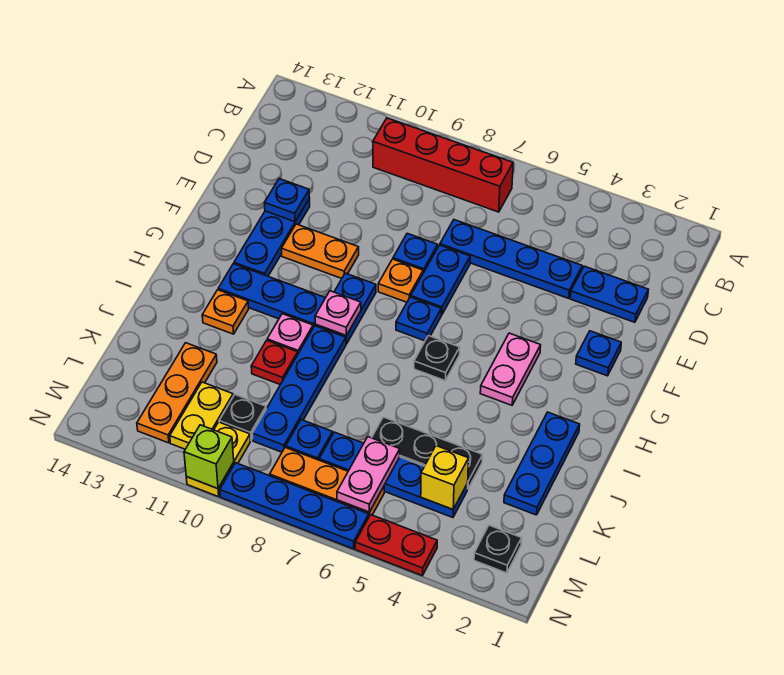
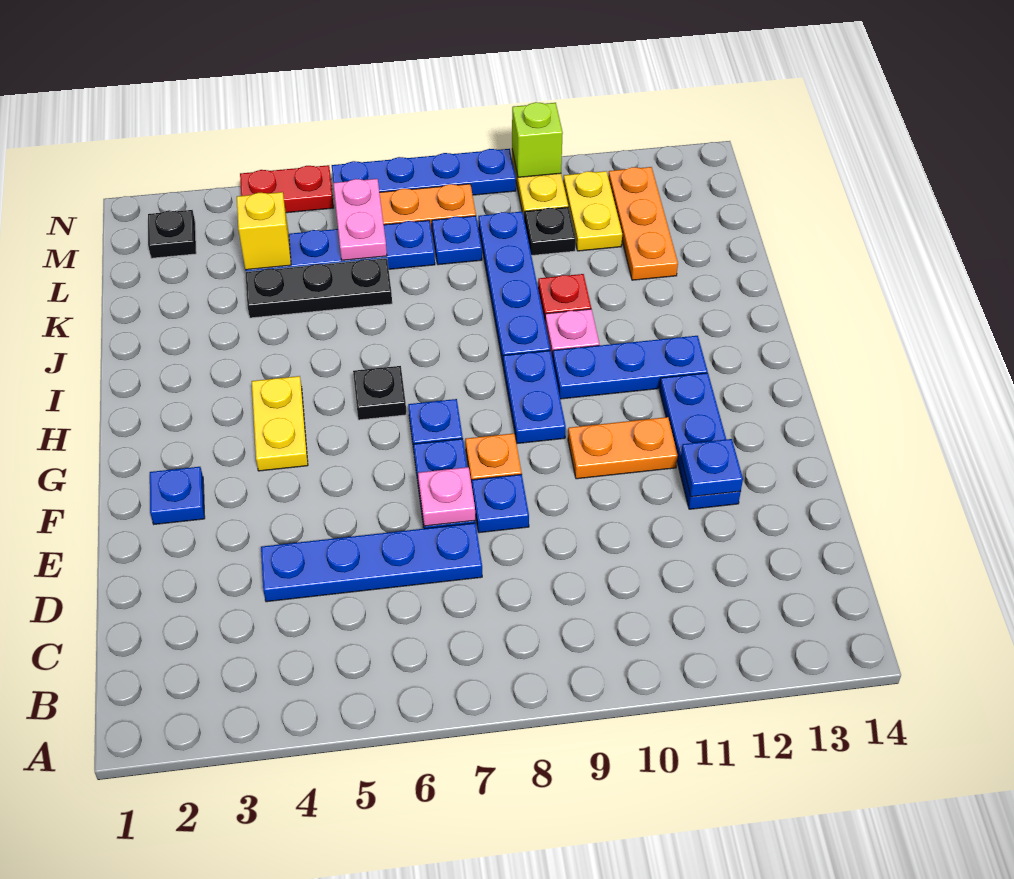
red brick B7:B10 level 1 -> none
blue plate D2:D3 level 1 -> none
pink plate G4:H4 level 1 -> yellow plate G4:H4 level 1
pink plate H9 level 2 -> pink plate E7 level 2
blue plate I2:K2 level 1 -> none
orange plate I12 level 1 -> none

